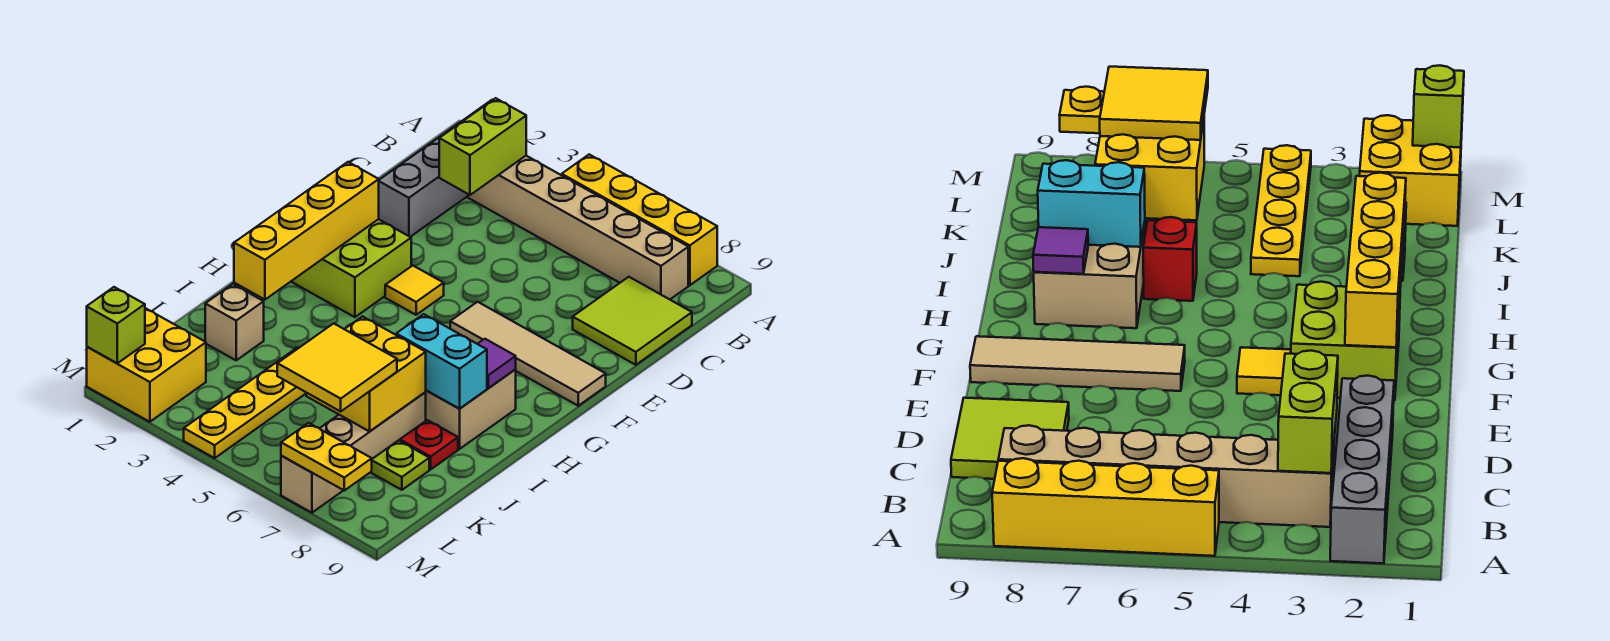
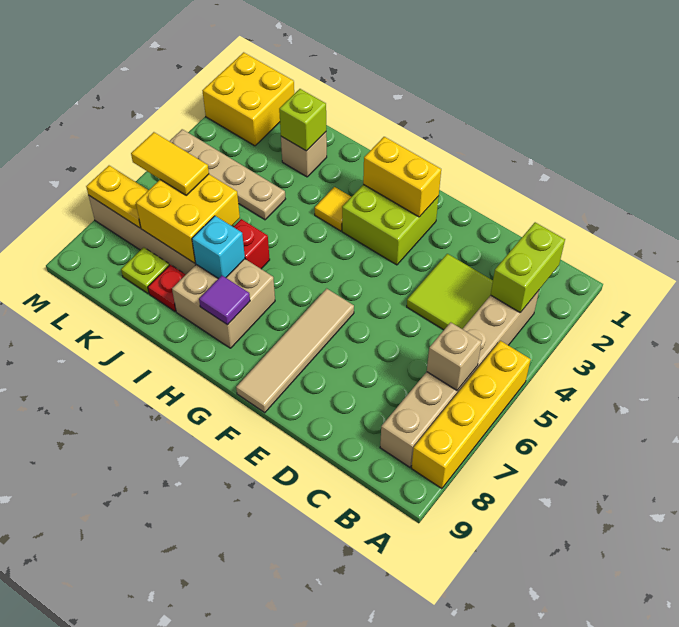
grey brick A2:D2 level 1 -> none
lime brick B3:C3 level 2 -> lime brick B2:B3 level 2
none -> tan brick B6 level 2
lime tile C8:D9 level 1 -> lime tile C3:D4 level 1
yellow brick F2:I2 level 2 -> yellow brick F2:G2 level 2
yellow tile F4 level 1 -> yellow tile H3 level 1
cyan brick I7:I8 level 2 -> cyan brick I7 level 2
yellow plate J4:M4 level 1 -> tan plate J4:M4 level 1
yellow tile K6:L7 level 3 -> yellow tile K6:L6 level 3
lime brick M1 level 2 -> lime brick J2 level 2
yellow plate M7:M8 level 2 -> yellow plate L7:M7 level 2

